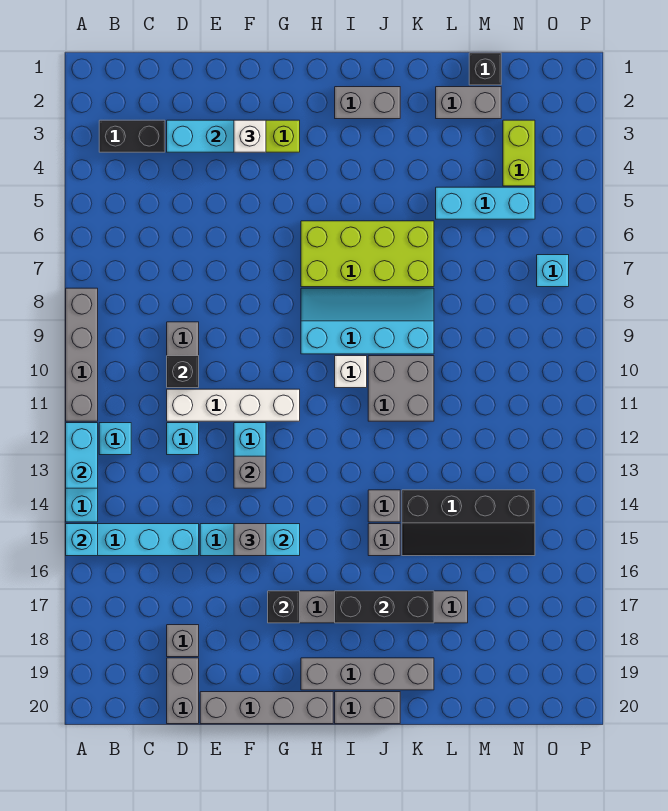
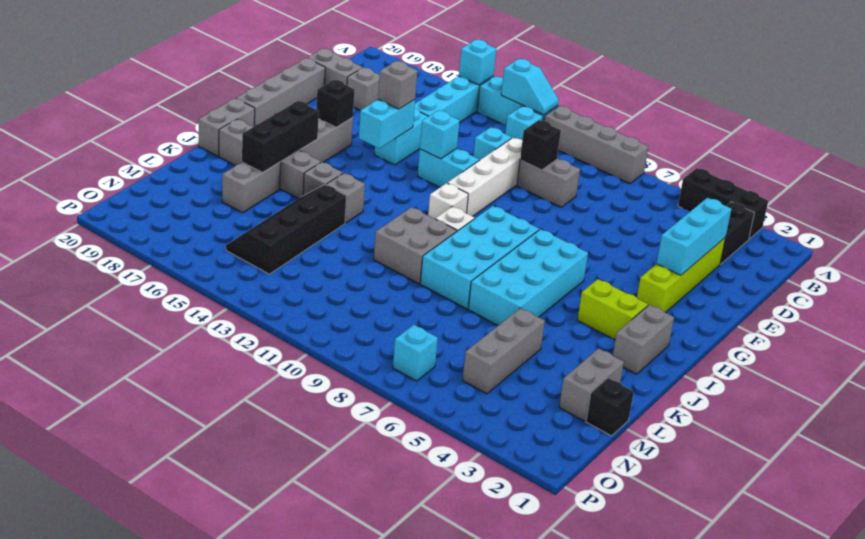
none -> black brick A3:A5 level 1
cyan brick A12:A13 level 2 -> cyan slope A12:A13 level 2 top 13
white brick F3 level 3 -> white brick H11 level 1
grey brick F13 level 2 -> cyan brick F13 level 2
lime brick H6:K7 level 1 -> cyan brick H6:K7 level 1
cyan slope H8:K9 level 1 top 9 -> cyan brick H8:K9 level 1
grey brick H19:K19 level 1 -> grey brick J16:J19 level 1
cyan brick L5:N5 level 1 -> grey brick L5:N5 level 1
lime brick N3:N4 level 1 -> lime brick I3:I4 level 1

